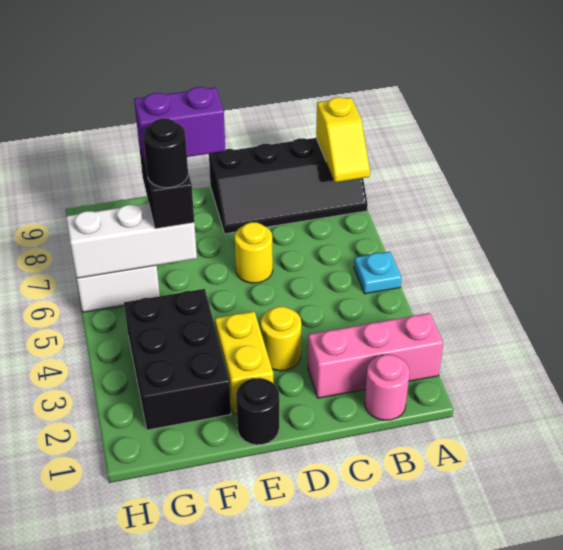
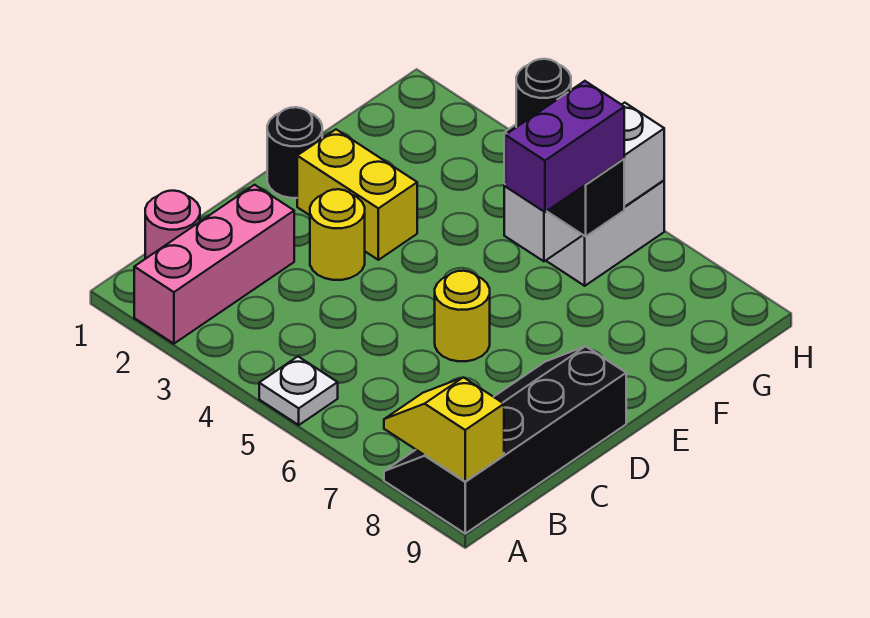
cyan plate A5 level 1 -> white plate A5 level 1
black brick F2:G4 level 1 -> none

